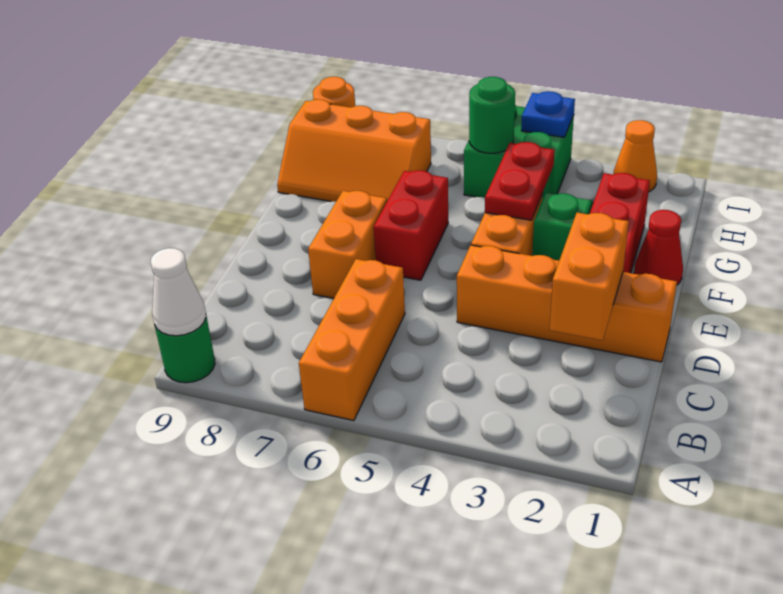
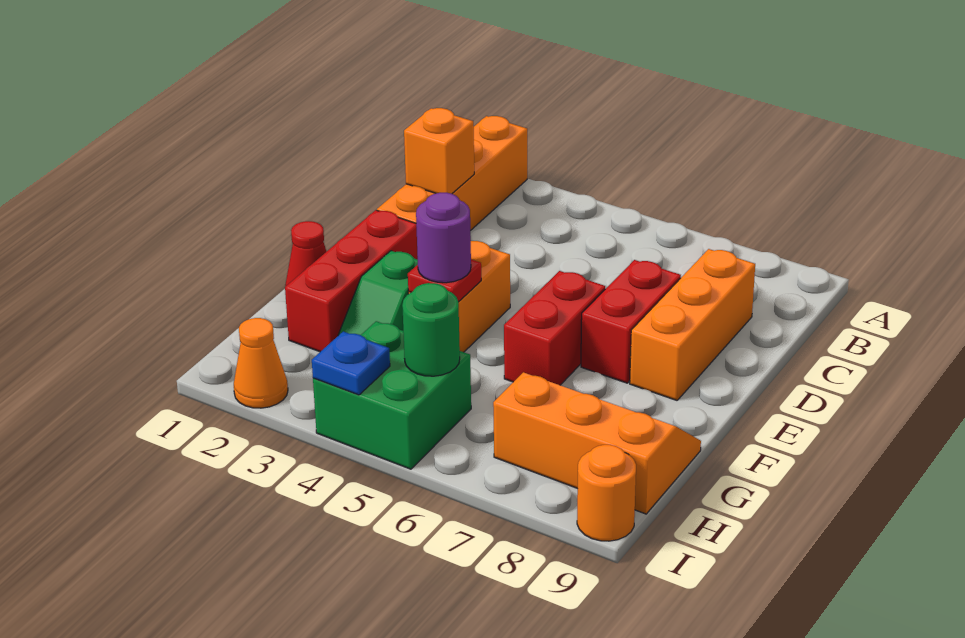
orange brick A6:C6 level 1 -> orange brick C8:E8 level 1
green round brick A9 level 1 -> none
white cone A9 level 2 -> none
orange brick C2:D2 level 2 -> orange brick C2 level 2
orange brick D1:D4 level 1 -> orange brick A2:D2 level 1
orange brick D7:E7 level 1 -> red brick D7:E7 level 1
red plate F4:G4 level 2 -> red plate F4 level 2
none -> purple round brick F4 level 3

